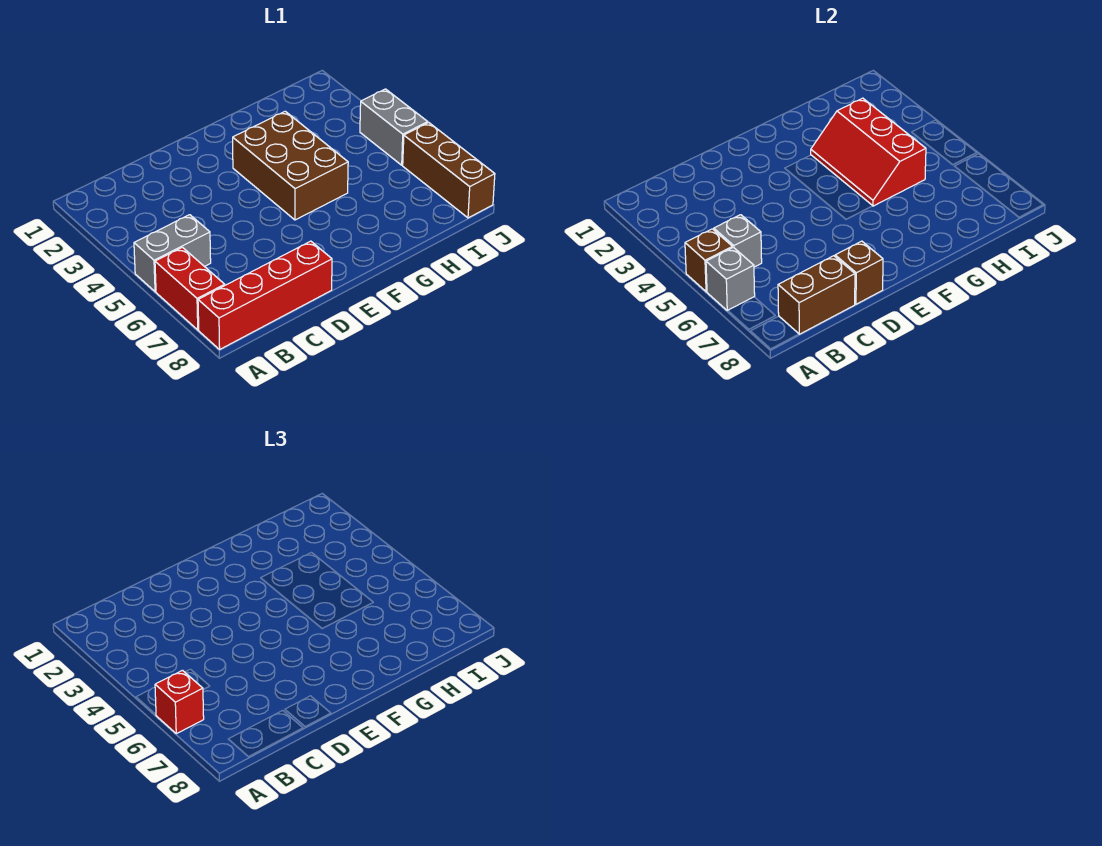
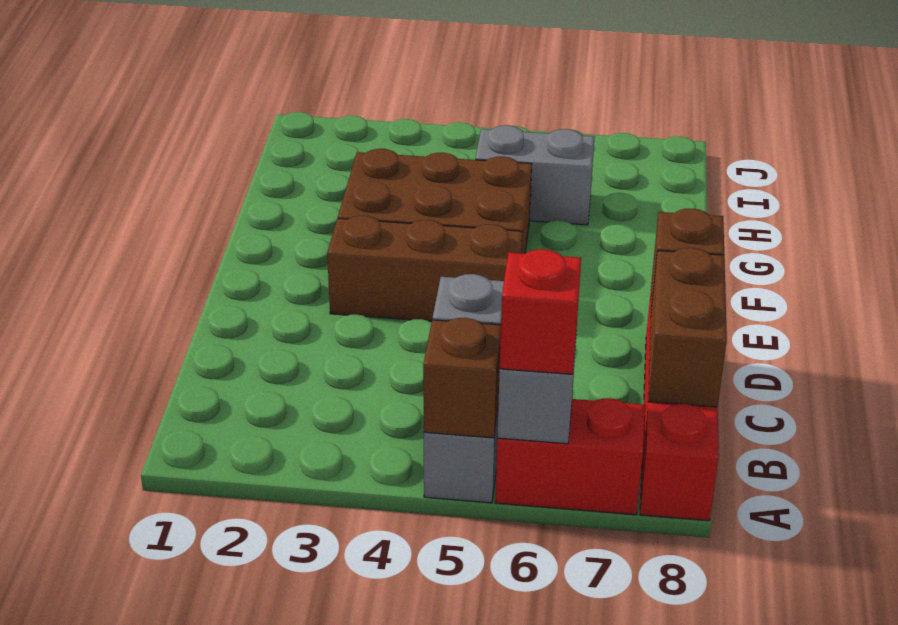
red slope G3:H5 level 2 top H -> none
grey brick J4:J5 level 1 -> grey brick H5:H6 level 1
brown brick J6:J8 level 1 -> brown brick E3:E5 level 1

